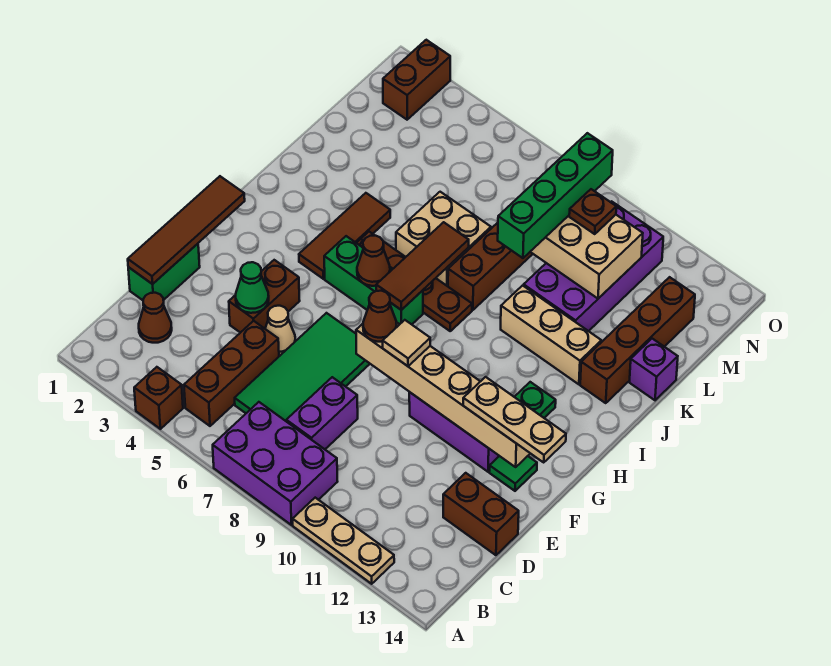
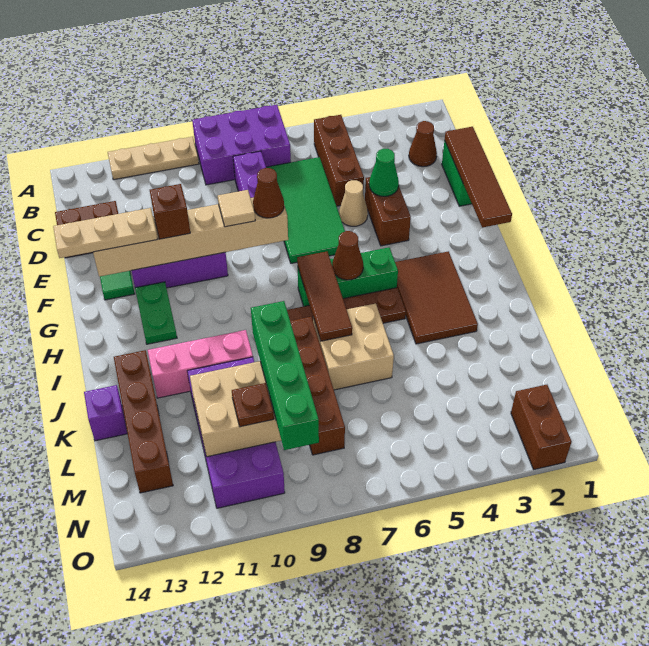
brown brick A4 level 1 -> brown brick F11 level 3
brown tile H4:J4 level 1 -> brown tile H3:J4 level 1
tan brick J10:J12 level 1 -> pink brick J10:J12 level 1

